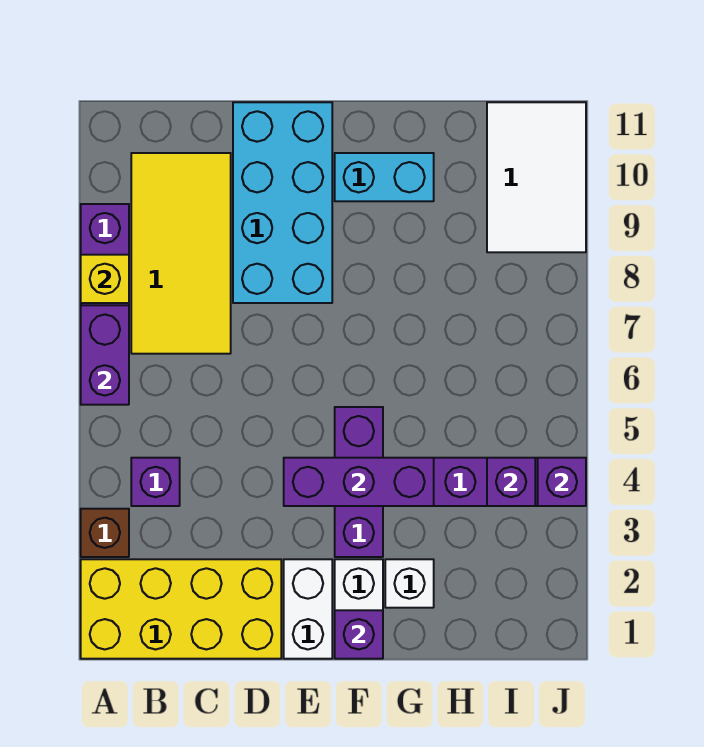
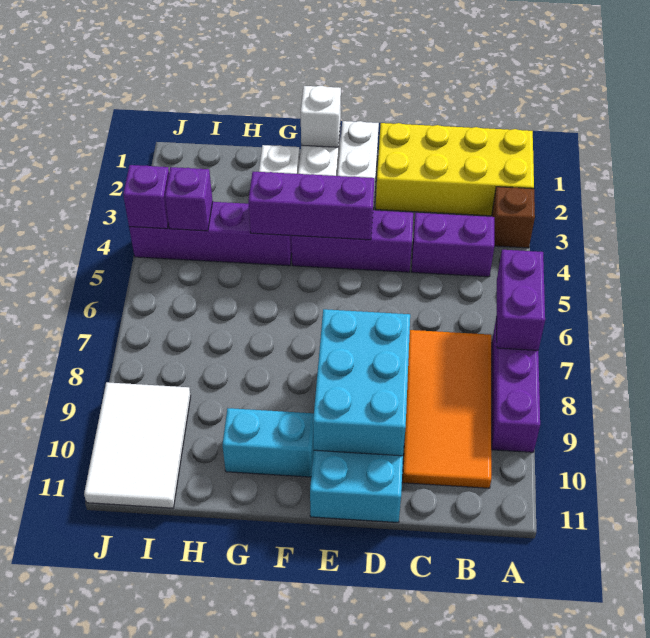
yellow brick A8 level 2 -> none
purple brick B4 level 1 -> purple brick B4:C4 level 1
yellow tile B7:C10 level 1 -> orange tile B7:C10 level 1
none -> cyan brick D8:E10 level 2
purple brick F1 level 2 -> white brick F1 level 2
purple brick F3:F5 level 1 -> purple brick D4:F4 level 1

